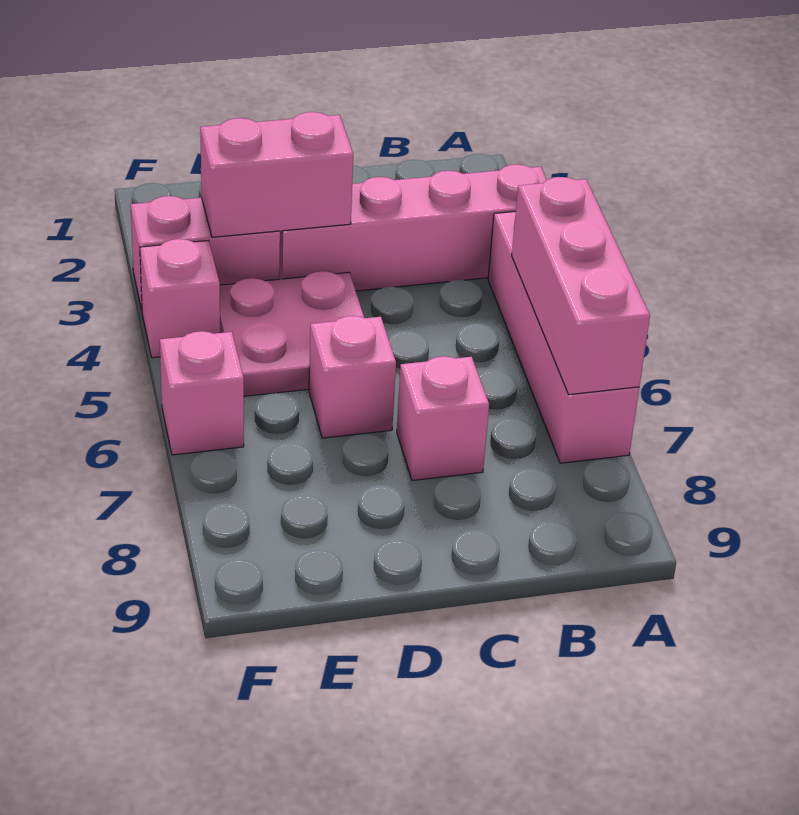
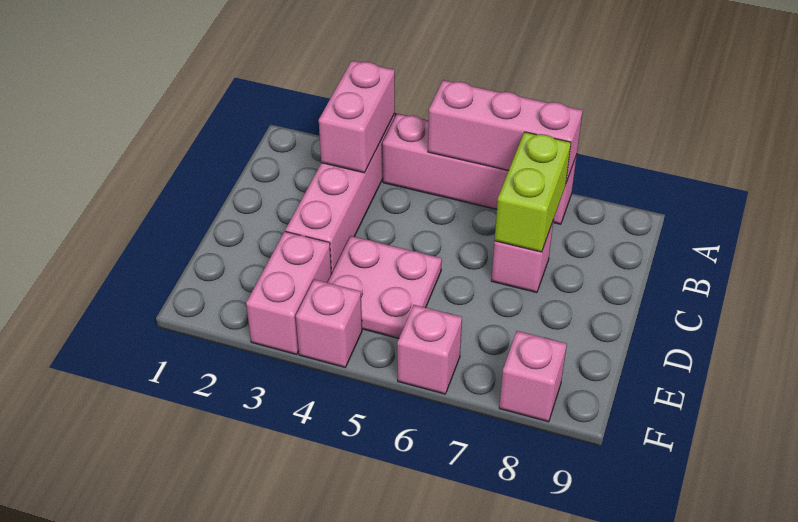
none -> lime brick B7:C7 level 2
pink brick D3:E3 level 2 -> pink brick A3:B3 level 2
pink brick D6 level 1 -> pink brick F8 level 1

